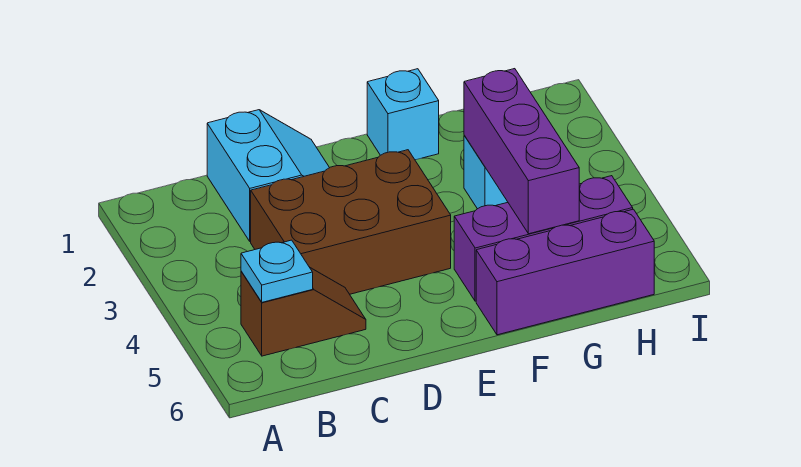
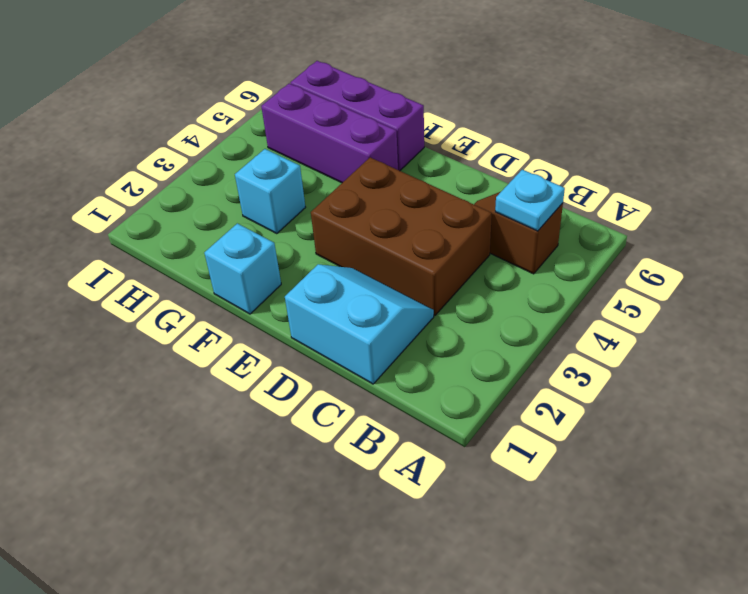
cyan slope C1:D2 level 1 top C -> cyan slope C1:D2 level 1 top 1
purple brick G3:G5 level 2 -> none

